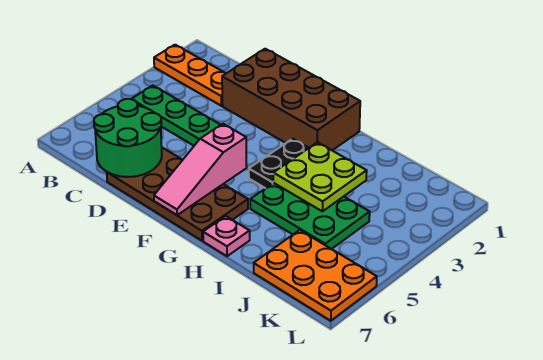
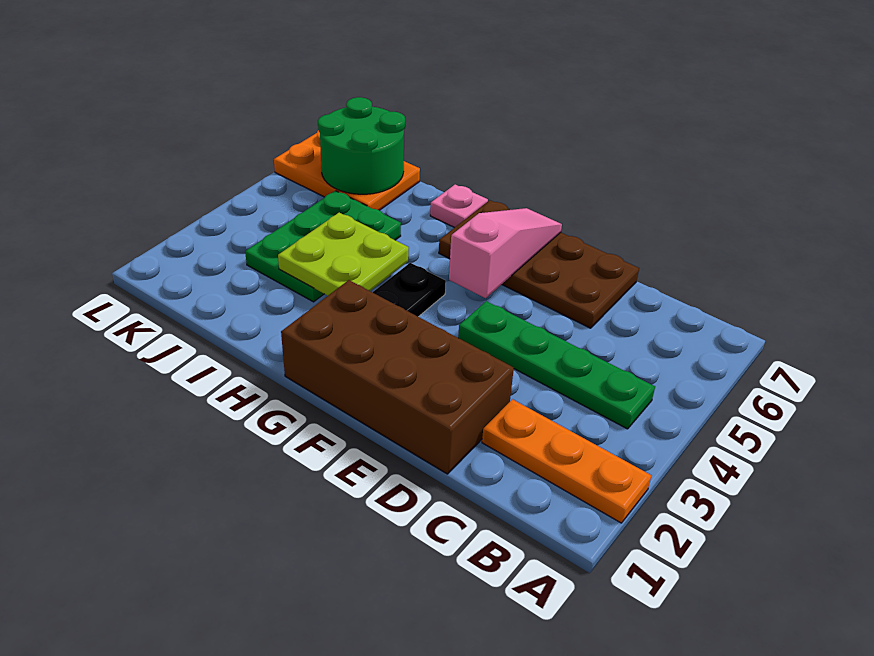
green round brick C6:D7 level 2 -> green round brick J6:K7 level 2
green plate H4:J5 level 1 -> green plate I3:J5 level 1

